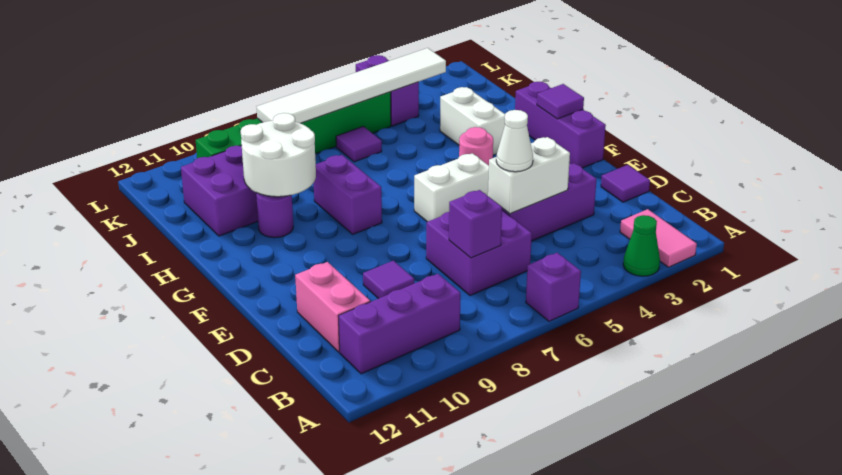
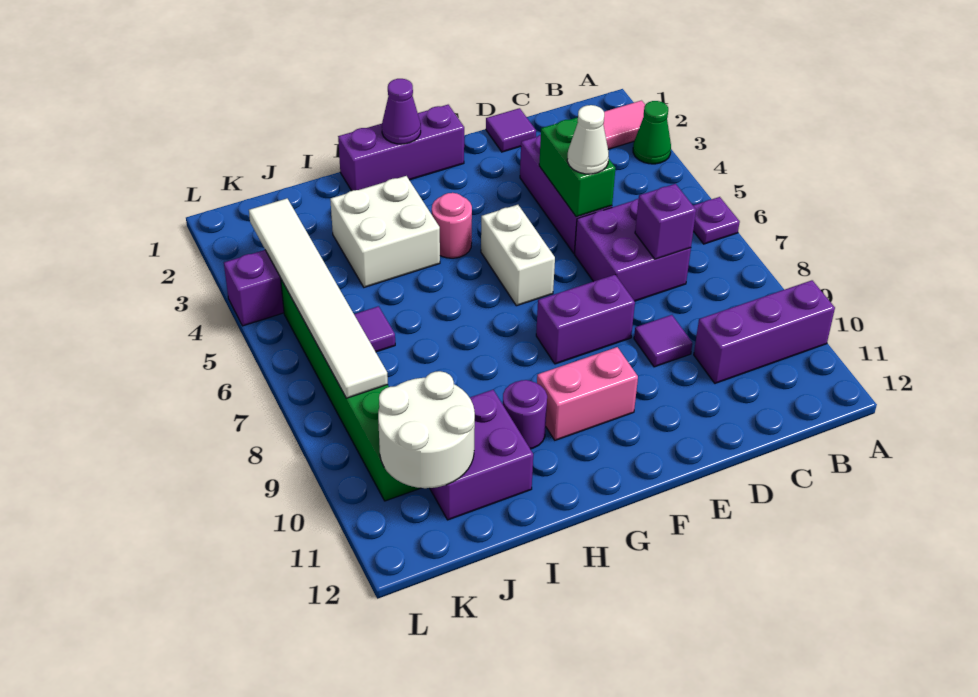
purple brick A6 level 1 -> purple plate A6 level 1
purple brick B9:B11 level 1 -> purple brick A10:C10 level 1
pink brick C11:D11 level 1 -> pink brick F10:G10 level 1
white brick D4:D5 level 2 -> green brick D4:D5 level 2
purple tile G1 level 2 -> purple cone G1 level 2
purple brick G8:H8 level 1 -> purple brick E8:F8 level 1
white brick H3:I3 level 1 -> white brick H3:I4 level 1
white round brick H9:I10 level 2 -> white round brick J10:K11 level 2

